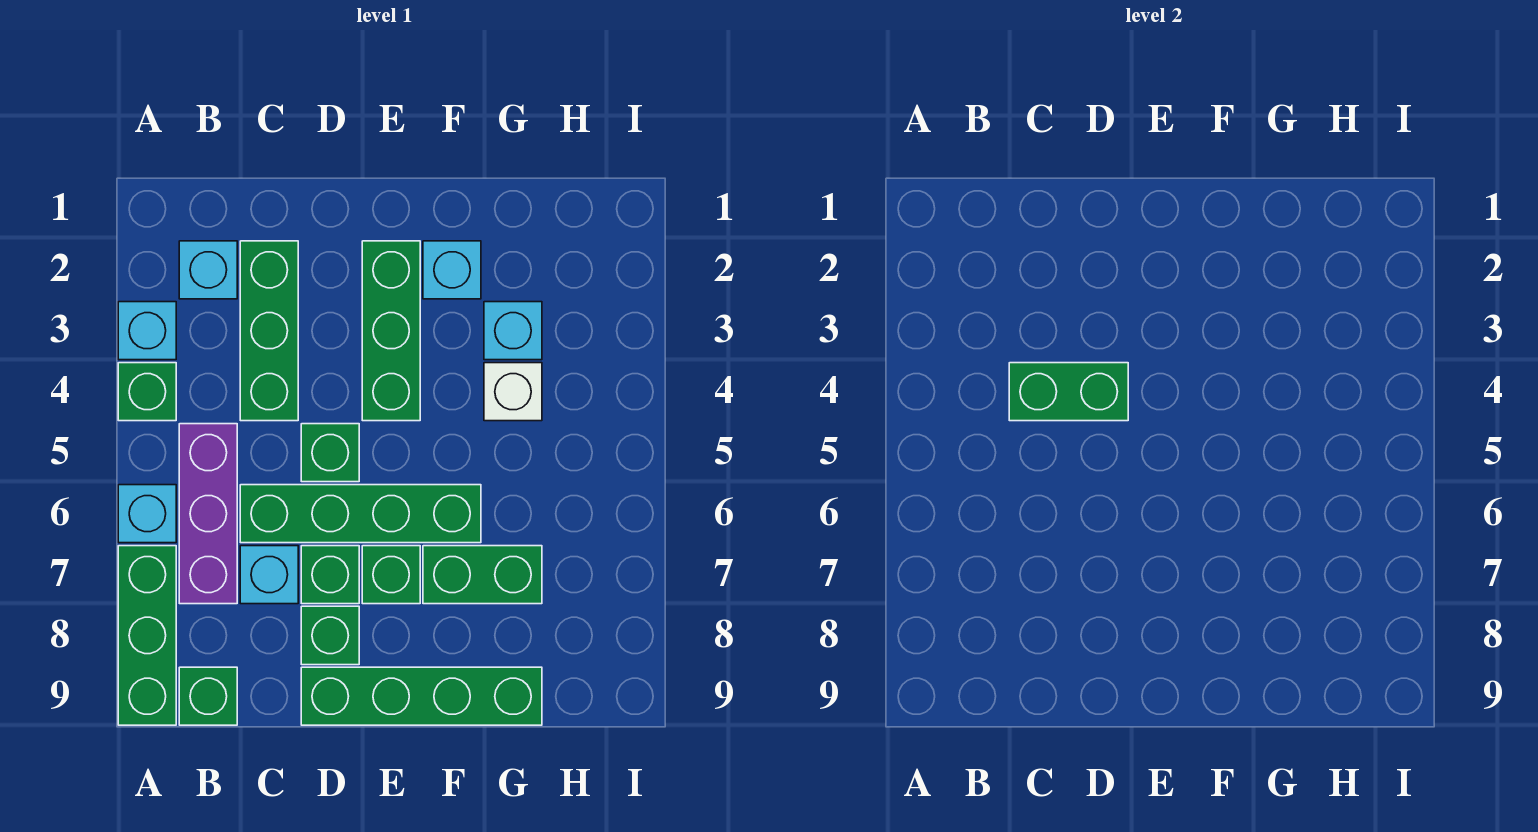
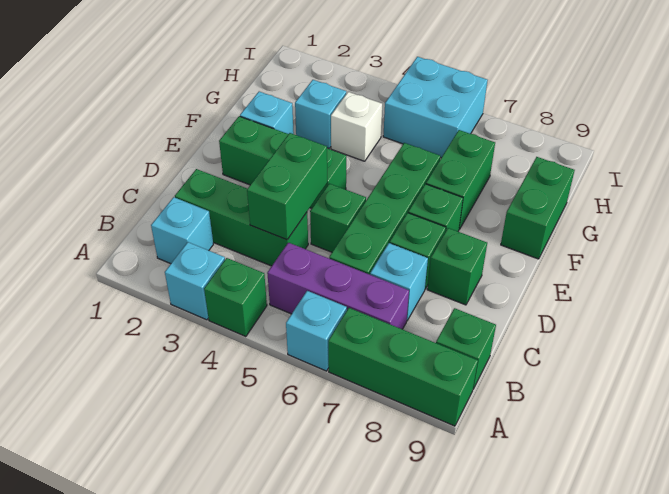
green brick D9:G9 level 1 -> green brick F9:G9 level 1
none -> cyan brick H5:I6 level 1

